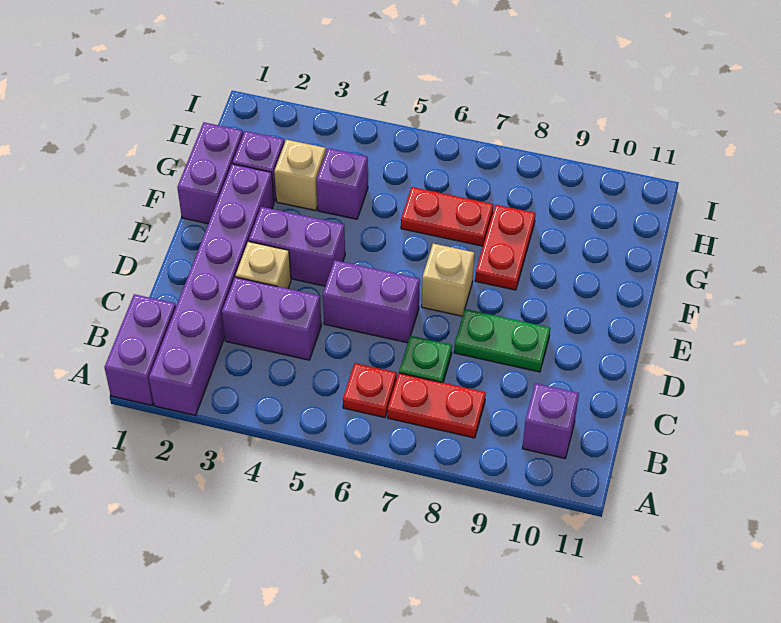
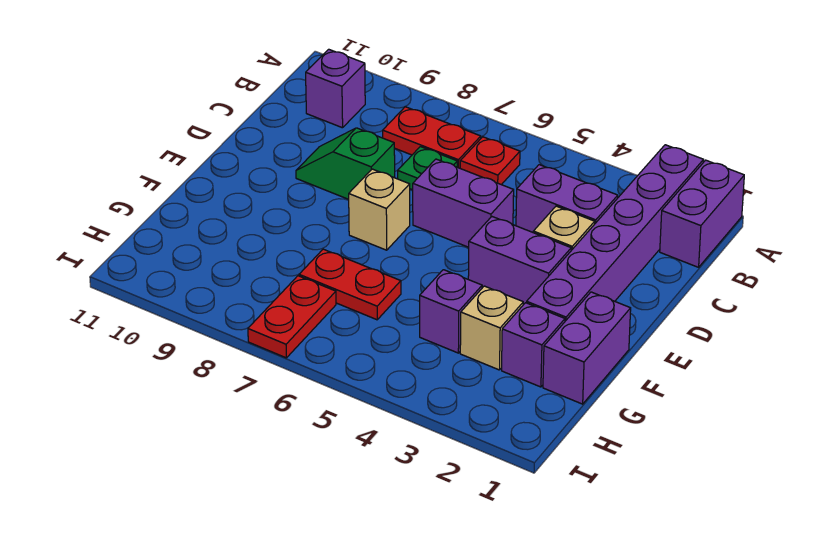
green plate D8:D9 level 1 -> green slope D8:D9 level 1 top 8
red plate F8:G8 level 1 -> red plate H7:I7 level 1

